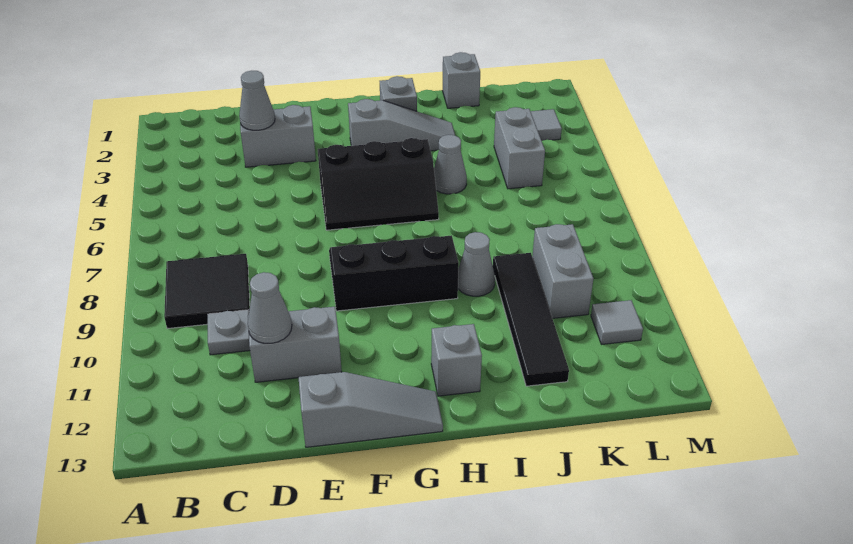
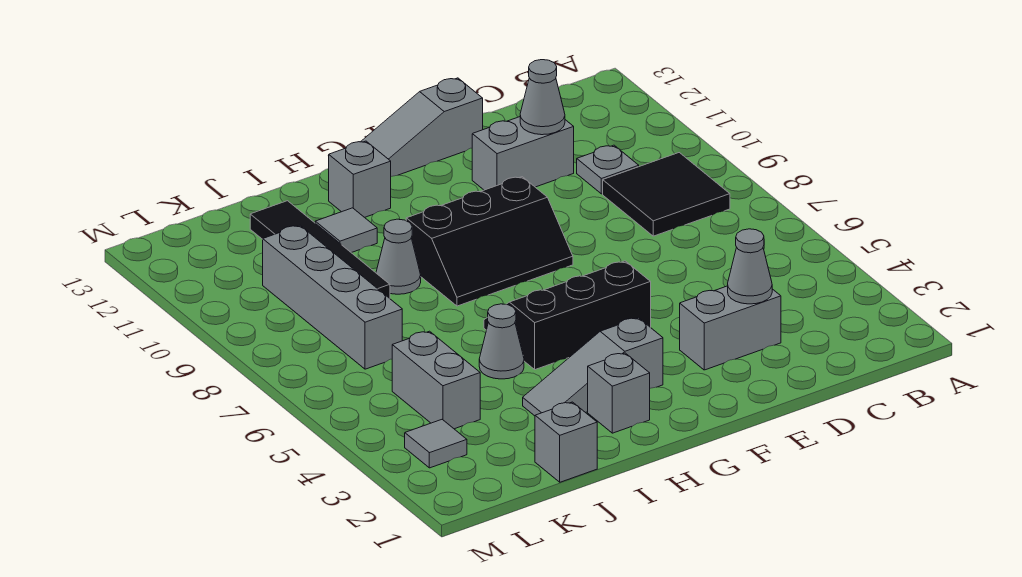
grey brick K9:K10 level 1 -> grey brick K7:K10 level 1
grey tile L11 level 1 -> grey tile I11 level 1

